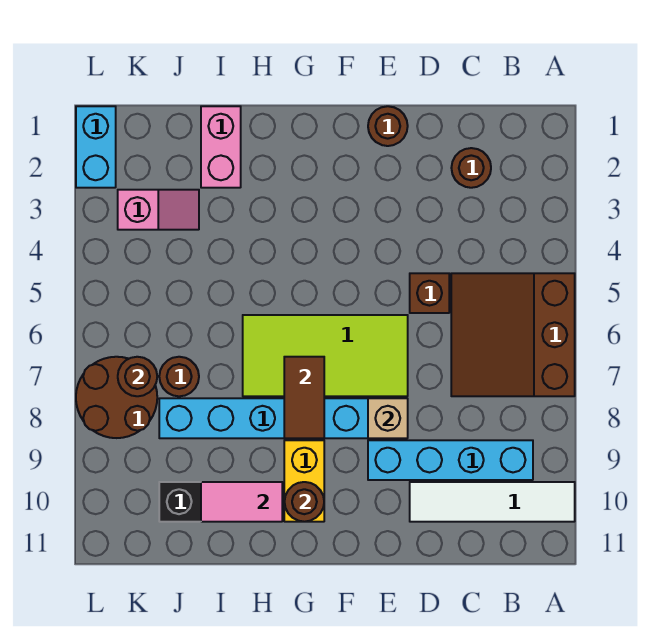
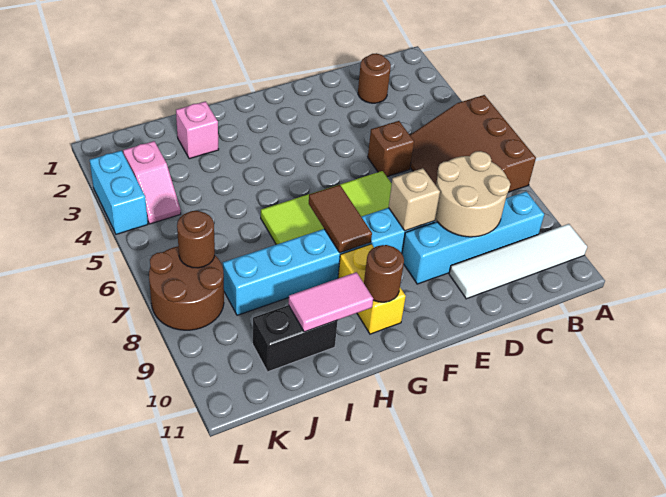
none -> tan round brick C8:D9 level 2
brown round brick E1 level 1 -> none
pink brick I1:I2 level 1 -> pink brick I2 level 1
pink slope J3:K3 level 1 top K -> pink slope K3:K4 level 1 top 3
brown round brick J7 level 1 -> none
cyan brick L1:L2 level 1 -> cyan brick L3:L4 level 1

